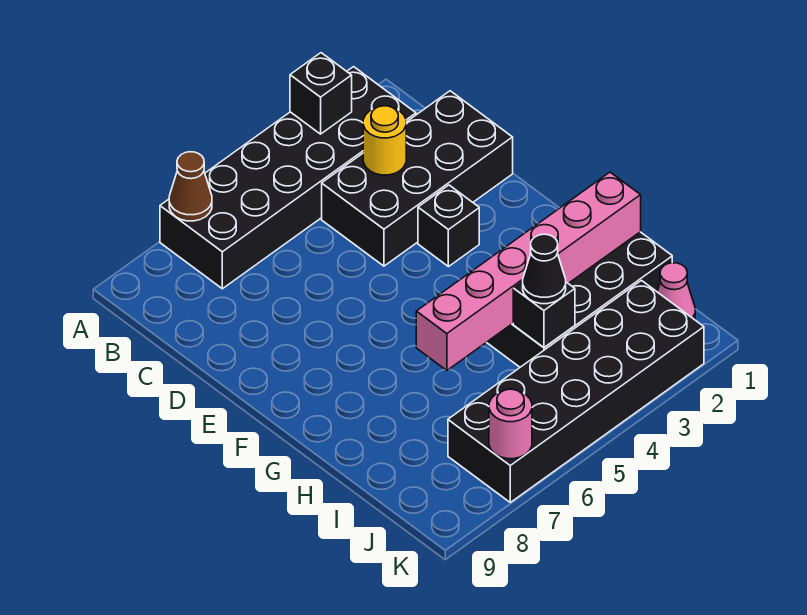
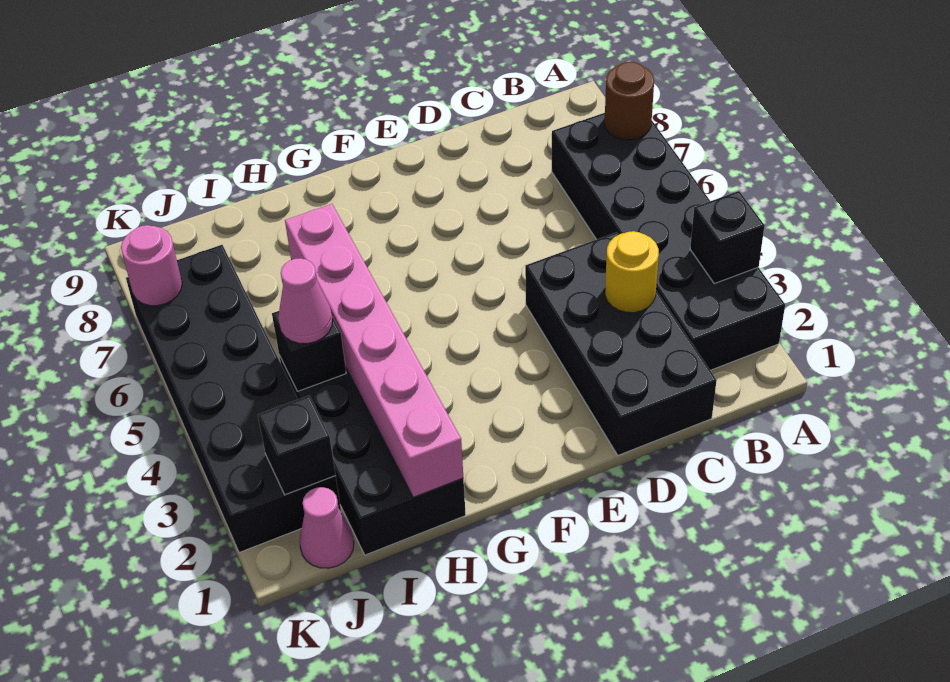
brown cone A7 level 2 -> brown round brick A7 level 2
black brick E3 level 1 -> black brick J2 level 2
black cone I4 level 3 -> pink cone I4 level 3

